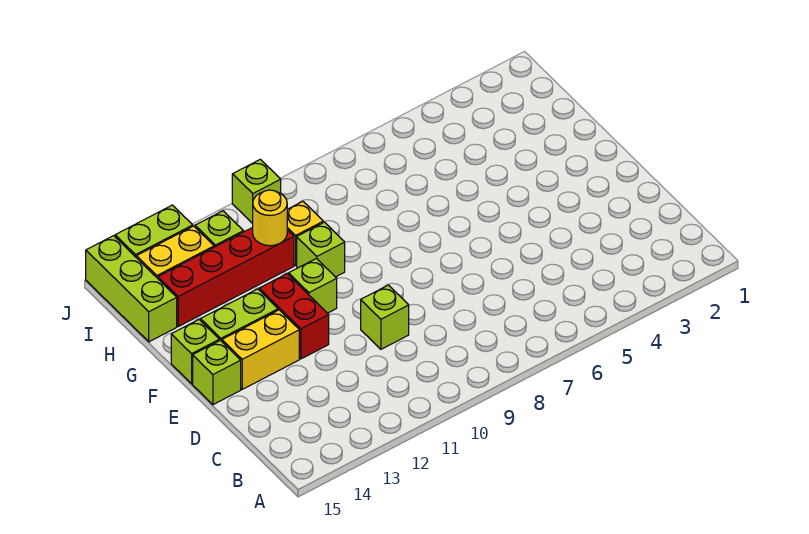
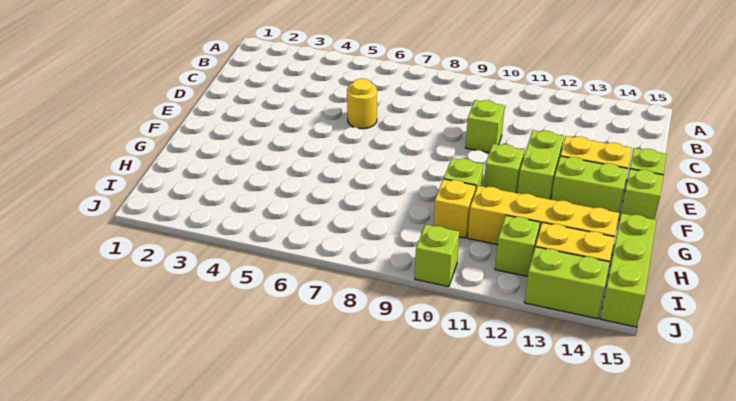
red brick E12:F12 level 1 -> lime brick E12:F12 level 1
red brick H11:H14 level 1 -> yellow brick H11:H14 level 1
yellow round brick H11 level 2 -> yellow round brick D6 level 1

